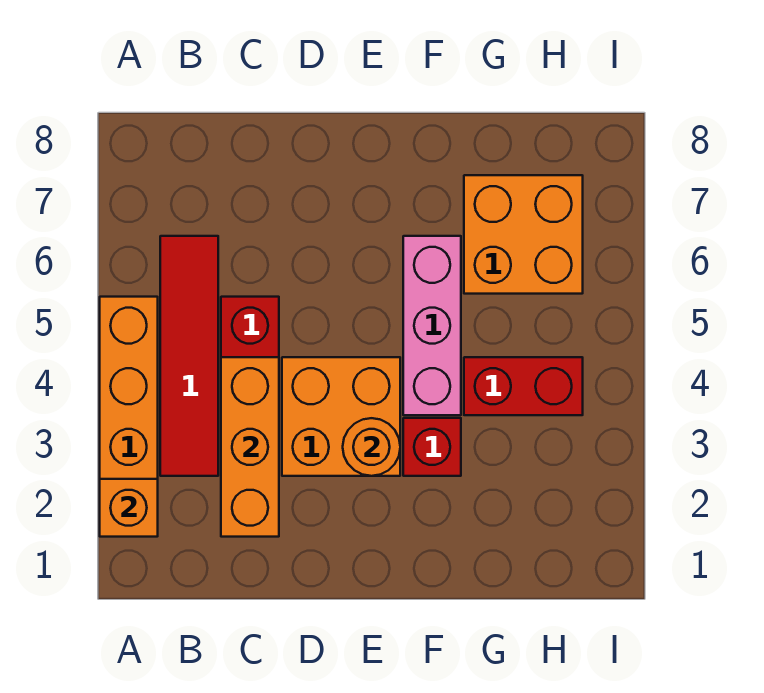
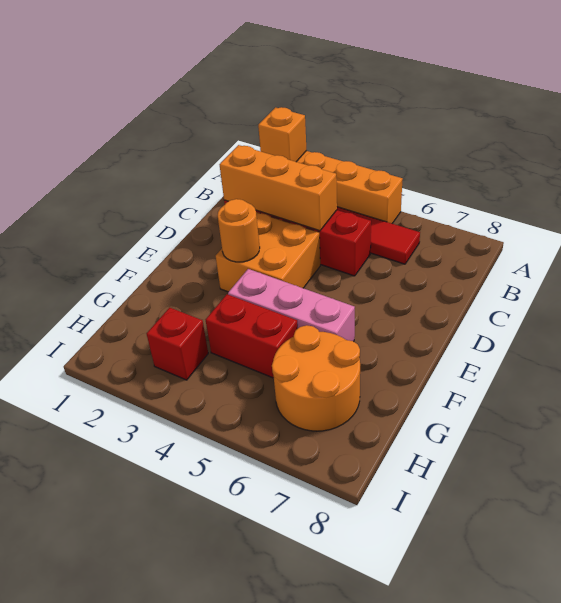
red brick F3 level 1 -> red brick H3 level 1
red brick G4:H4 level 1 -> red brick G4:G5 level 1
orange brick G6:H7 level 1 -> orange round brick G6:H7 level 1

